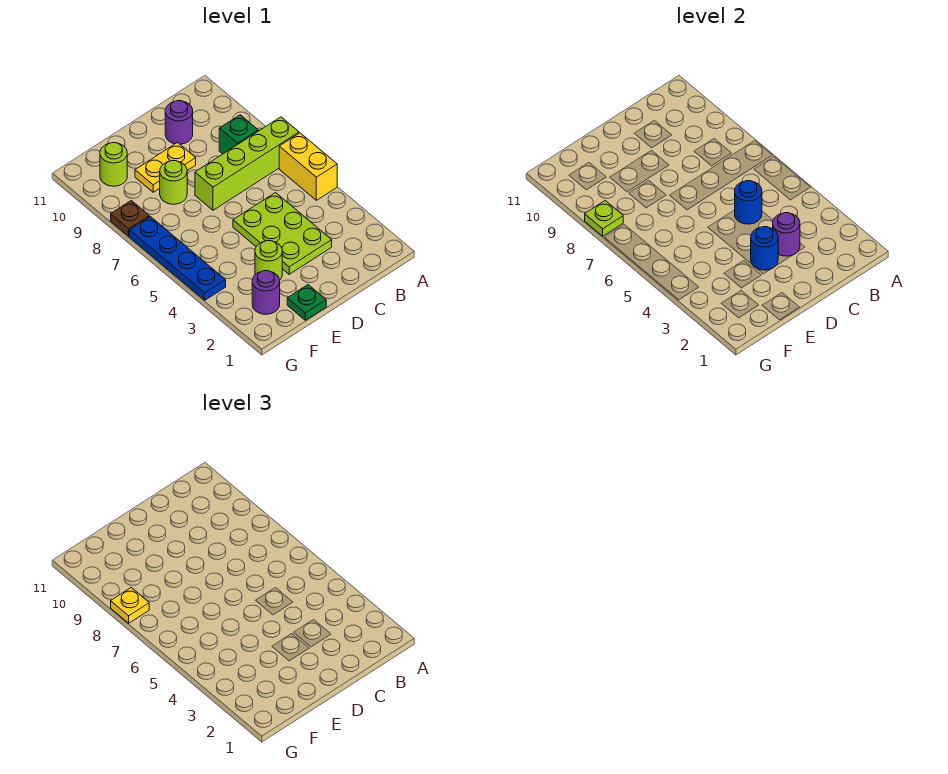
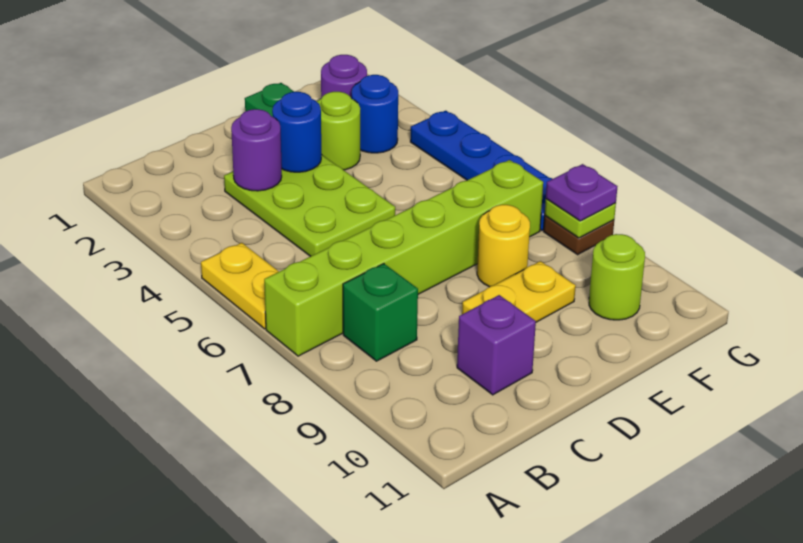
yellow brick A5:A6 level 1 -> yellow plate A5:A6 level 1
lime brick A7:D7 level 1 -> lime brick A7:F7 level 1
blue round brick C5 level 2 -> blue round brick F3 level 1
purple round brick C10 level 1 -> purple brick C10 level 1
lime round brick E8 level 1 -> yellow round brick E8 level 1
yellow plate G8 level 3 -> purple plate G8 level 3

